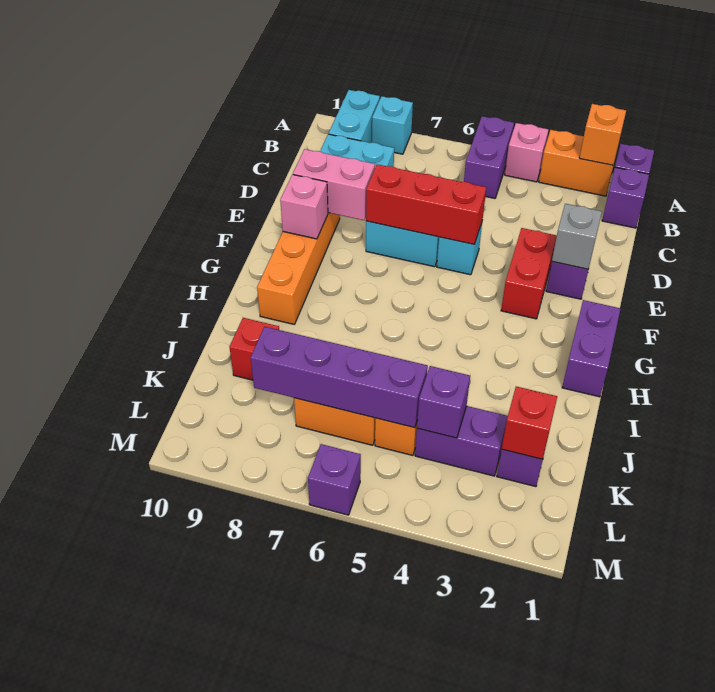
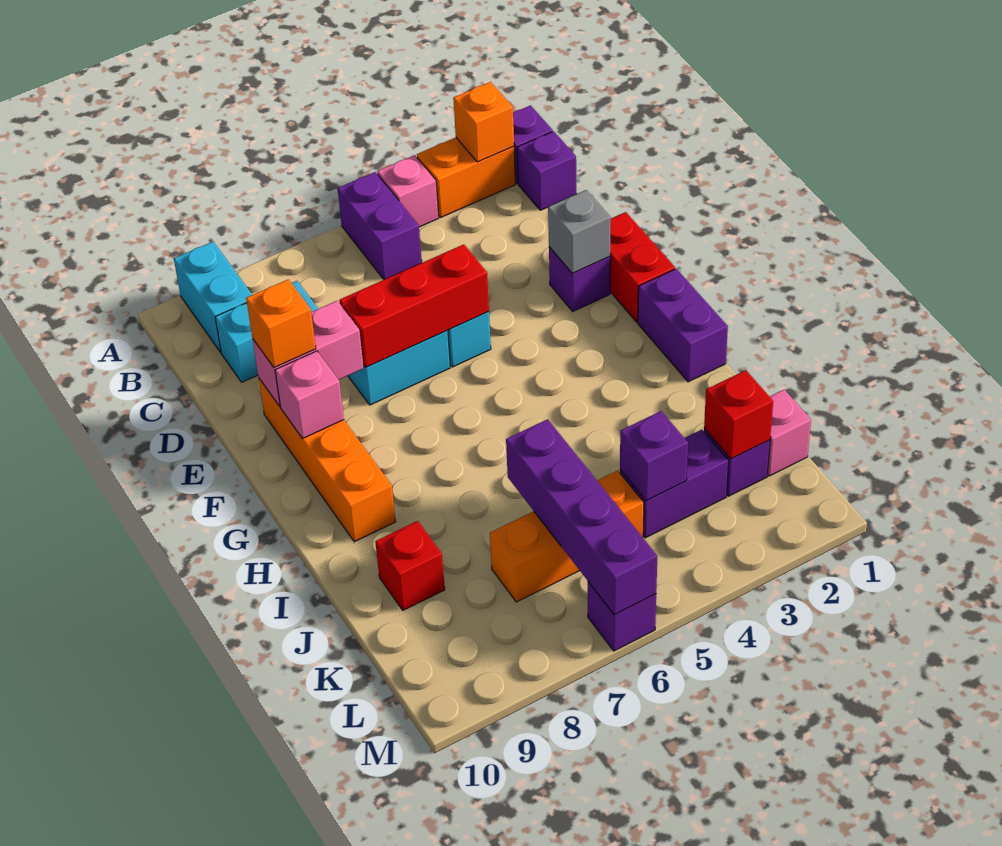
cyan brick A8 level 1 -> none
red brick E3:F3 level 1 -> red brick E1:F1 level 1
none -> orange brick E9 level 3
none -> pink brick K1 level 1
purple brick K5:K8 level 2 -> purple brick J6:M6 level 2

